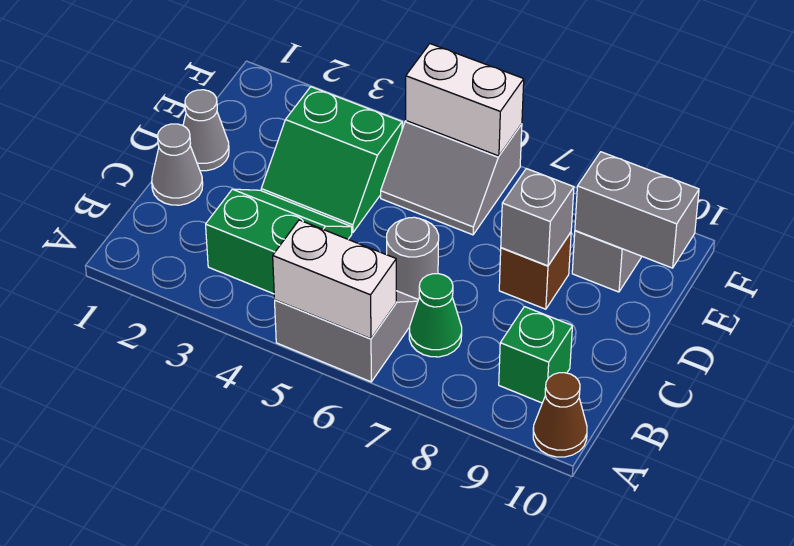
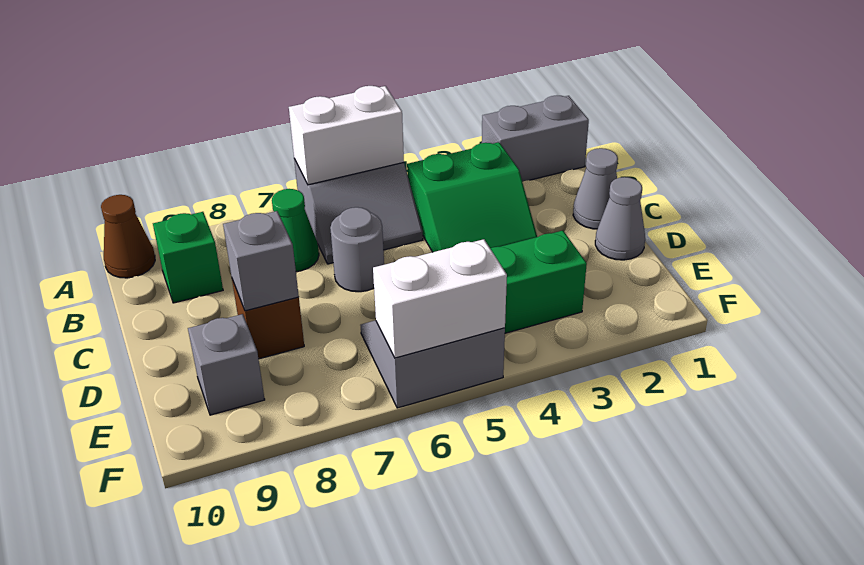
grey brick E9:E10 level 2 -> grey brick A1:A2 level 1

